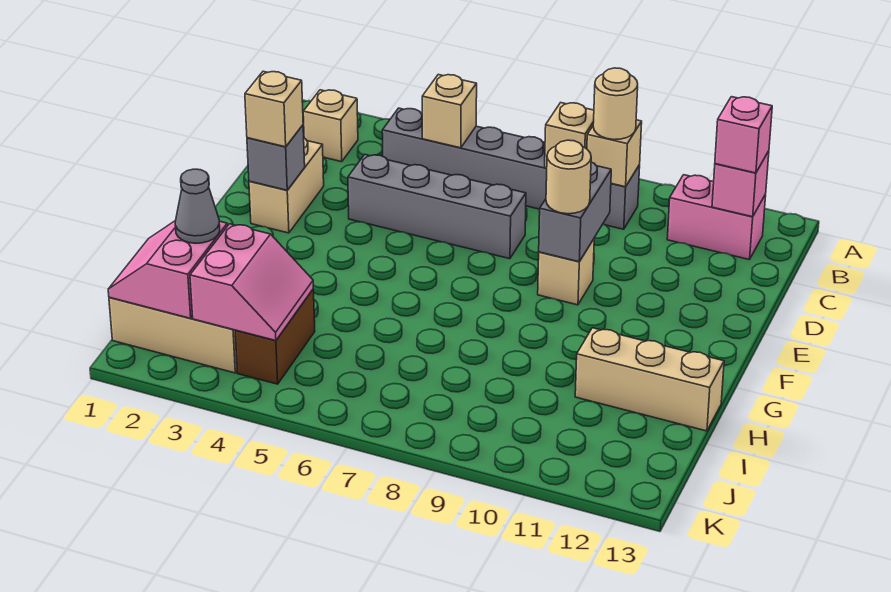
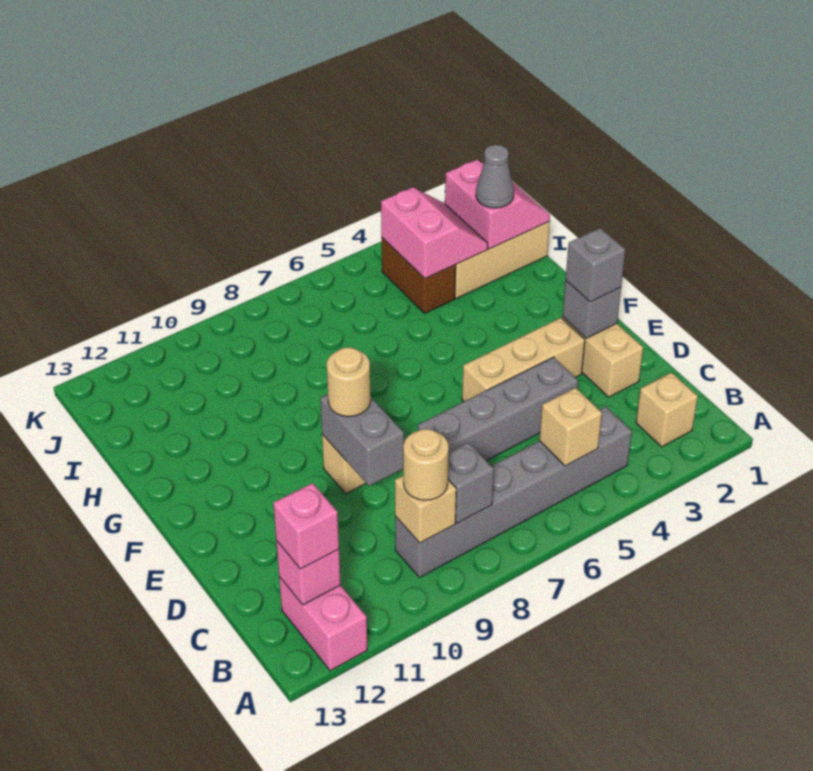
tan brick B8 level 2 -> grey brick B8 level 2
pink brick B11:B12 level 1 -> pink brick A12:B12 level 1
tan brick E2 level 3 -> grey brick E2 level 3
tan brick H11:H13 level 1 -> tan brick E3:E5 level 1
pink slope I3:J4 level 2 top 3 -> pink slope I3:J4 level 2 top 4

